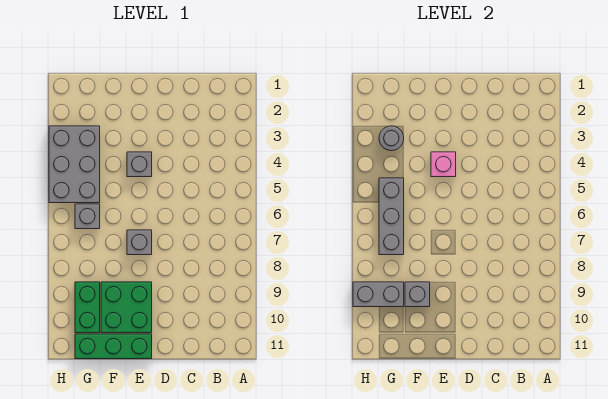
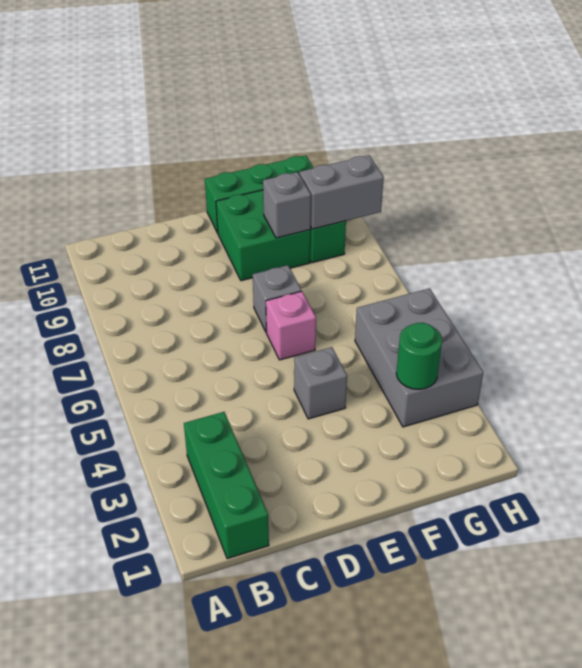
none -> green brick B1:B3 level 1
pink brick E4 level 2 -> pink brick E6 level 1
grey round brick G3 level 2 -> green round brick G3 level 2
grey brick G5:G7 level 2 -> none
grey brick G6 level 1 -> none

